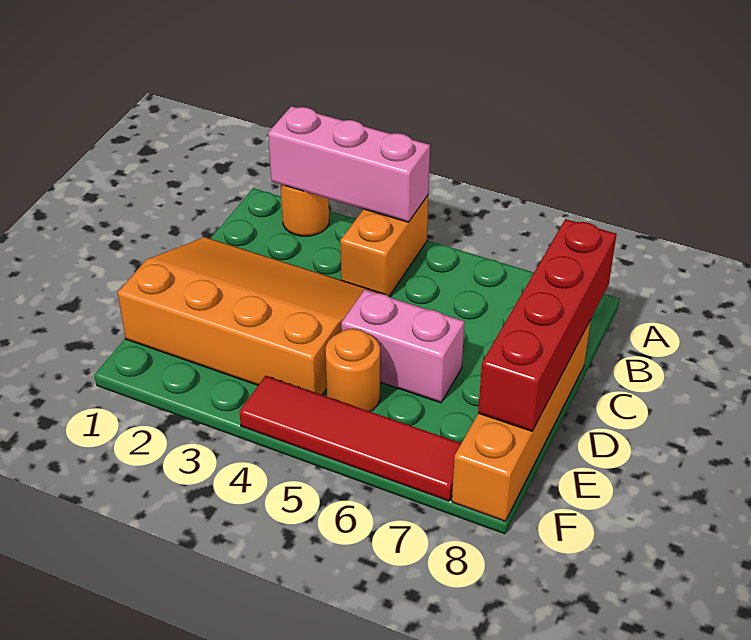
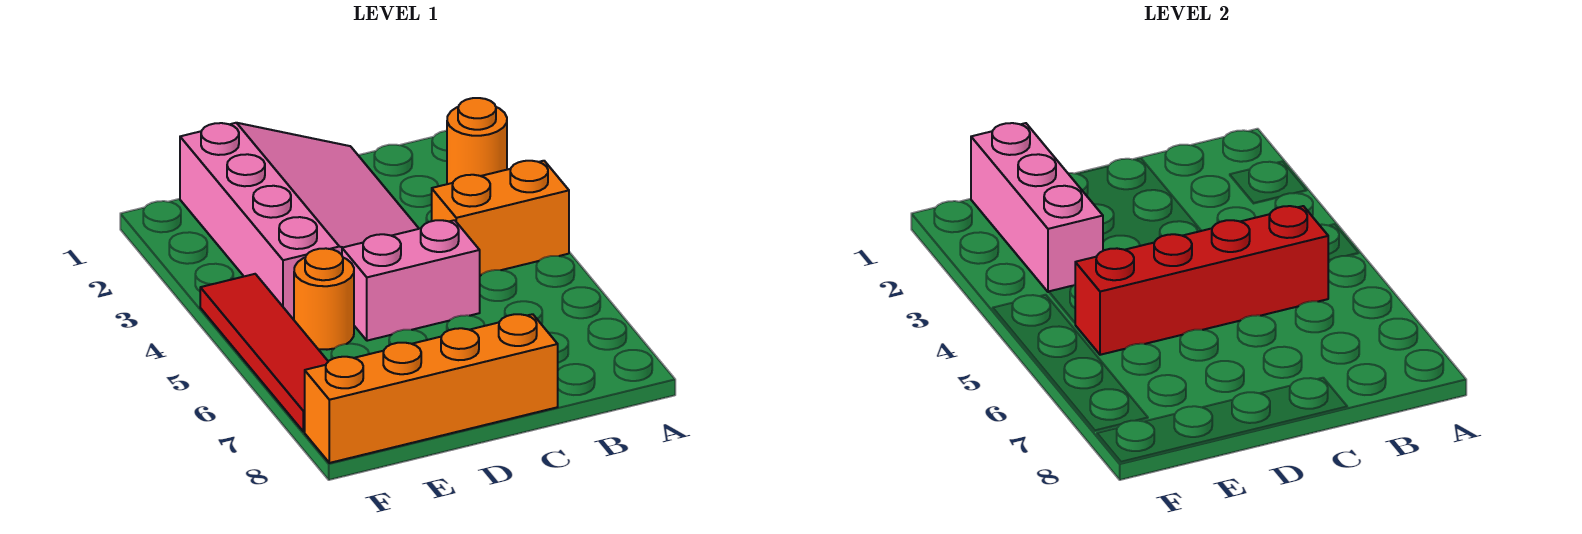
pink brick A2:A4 level 2 -> pink brick E1:E3 level 2
red brick B8:E8 level 2 -> red brick B5:E5 level 2
orange slope C1:E4 level 1 top E -> pink slope C1:E4 level 1 top E
pink brick D5:D6 level 1 -> pink brick C5:D5 level 1

